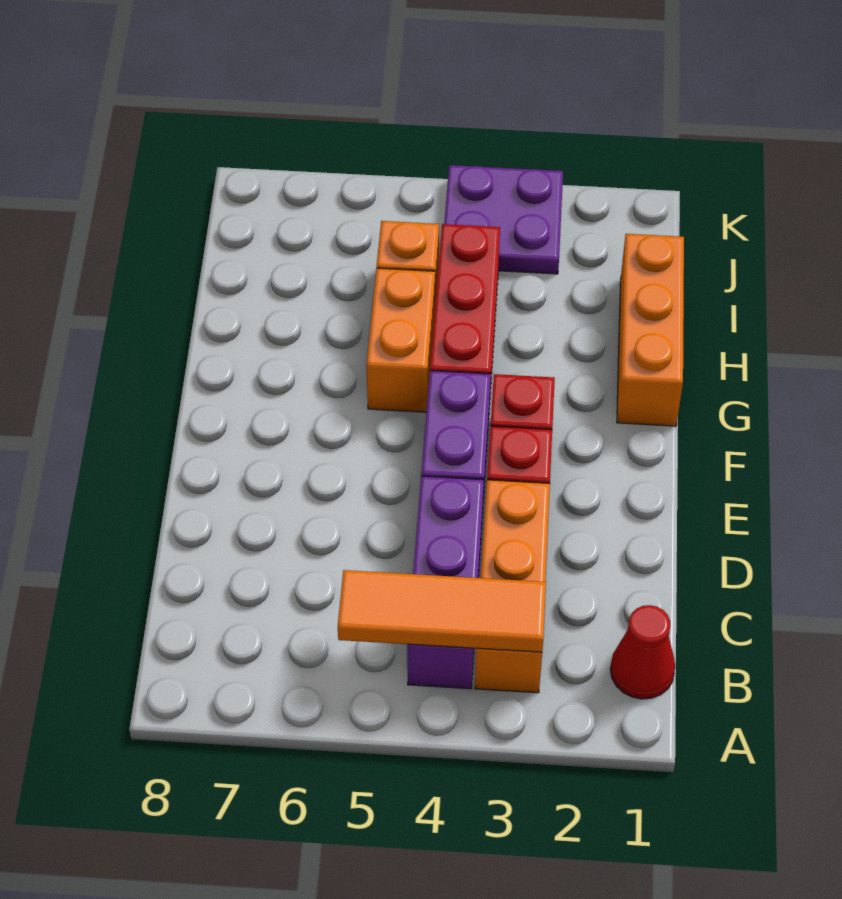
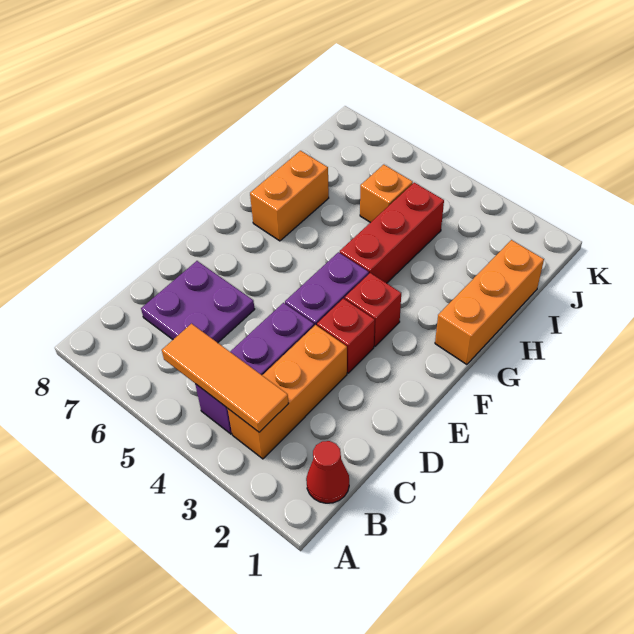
orange brick G5:H5 level 1 -> orange brick G7:H7 level 1
purple plate J3:K4 level 1 -> purple plate C6:D7 level 1

